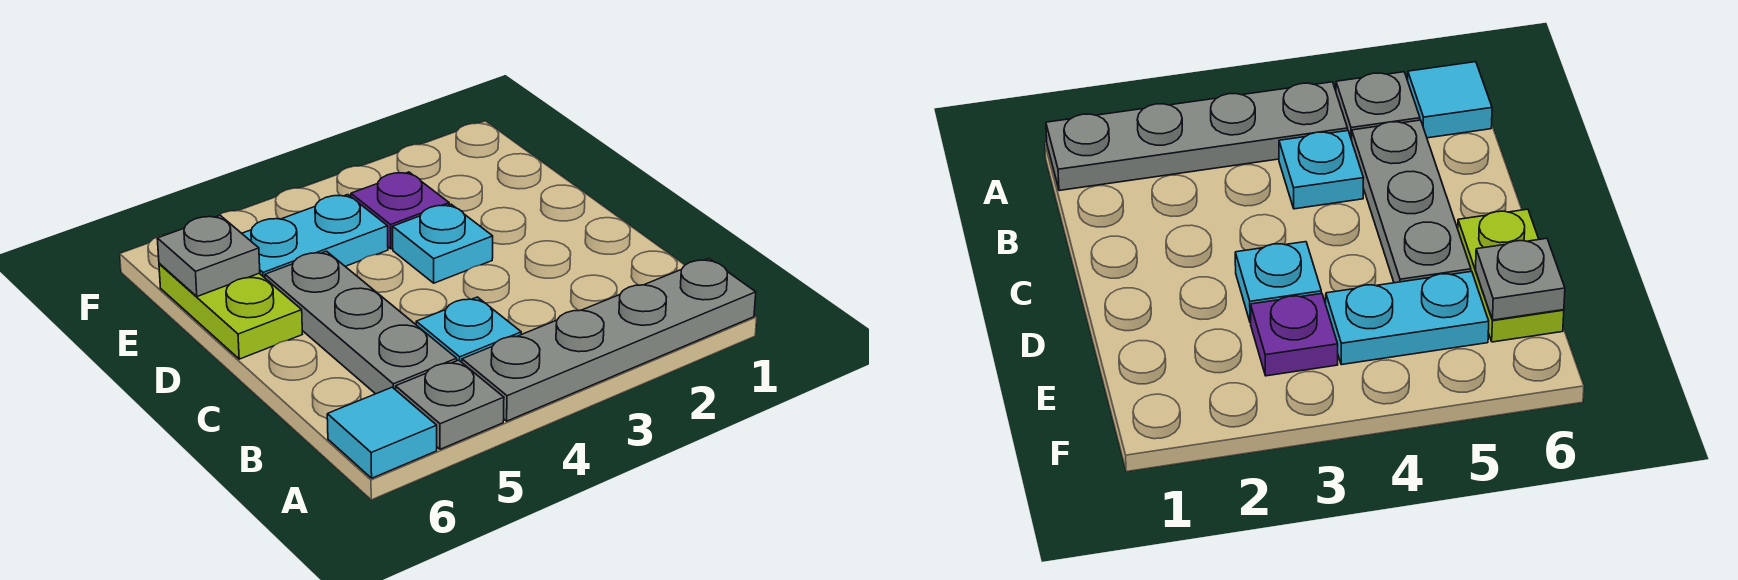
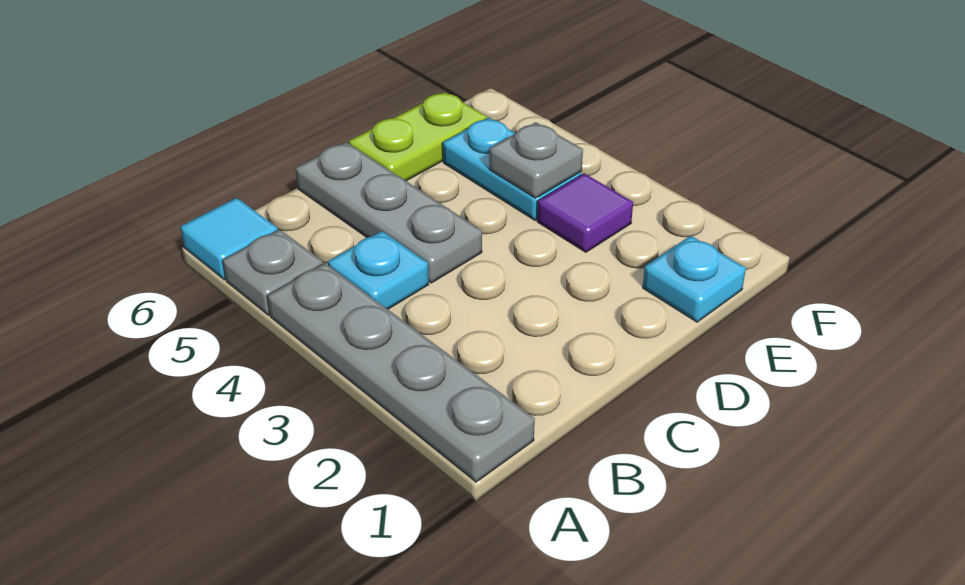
grey plate B5:D5 level 1 -> grey plate C4:C6 level 1
cyan plate D3 level 1 -> cyan plate E1 level 1
purple plate E3 level 1 -> purple tile E3 level 1
grey plate E6 level 2 -> grey plate E4 level 2

